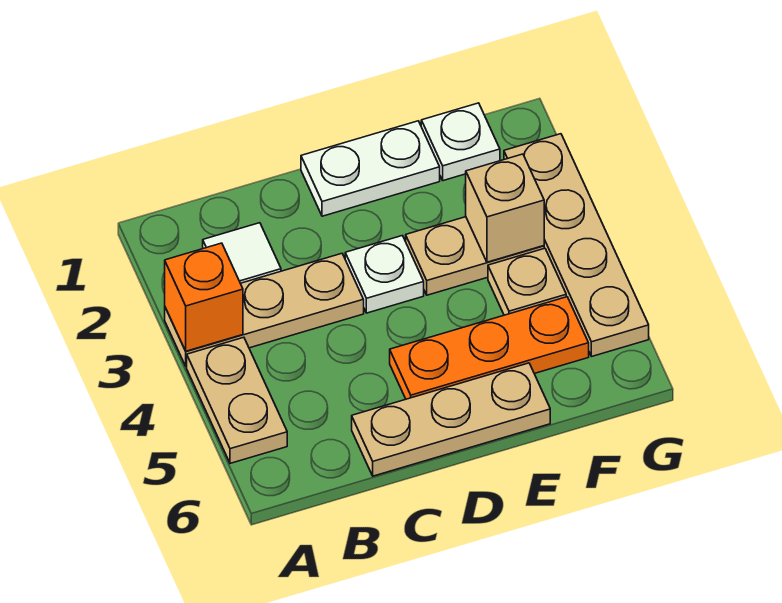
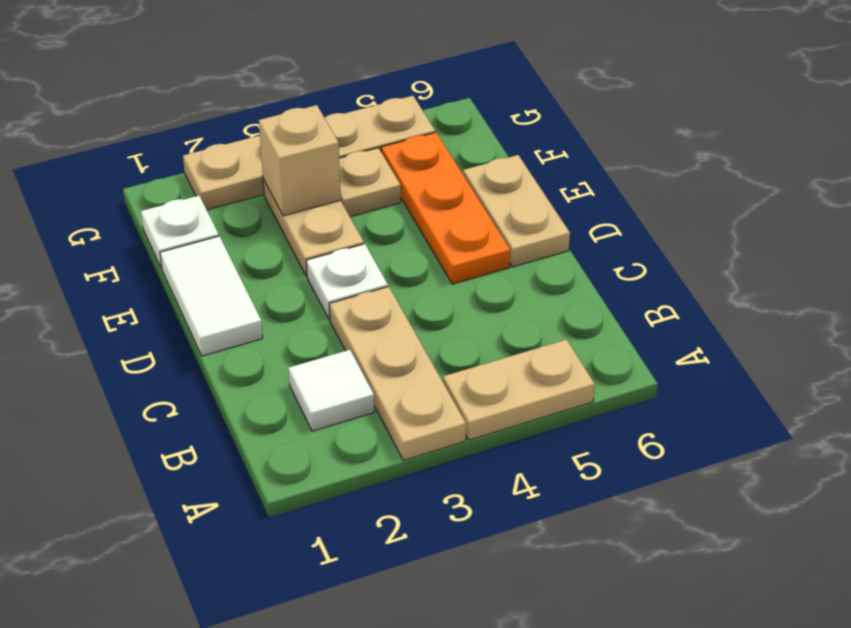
orange brick A3 level 2 -> none
tan plate C6:E6 level 1 -> tan plate D6:E6 level 1
white plate D1:E1 level 1 -> white tile D1:E1 level 1

